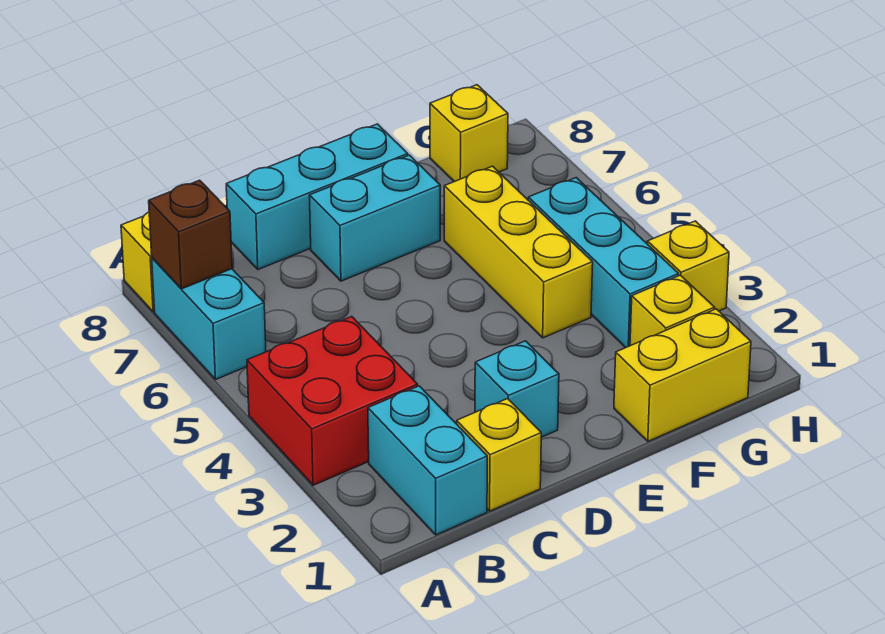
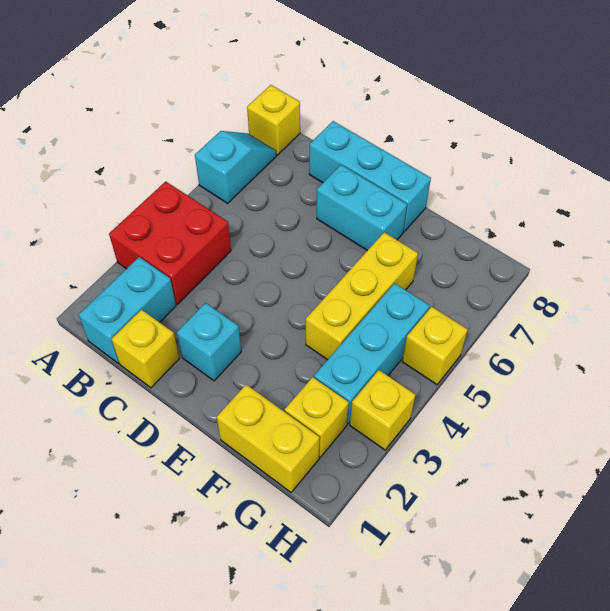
cyan brick A6:A7 level 1 -> cyan slope A6:A7 level 1 top 6
brown brick A7 level 2 -> none
yellow brick G8 level 1 -> yellow brick H5 level 1

